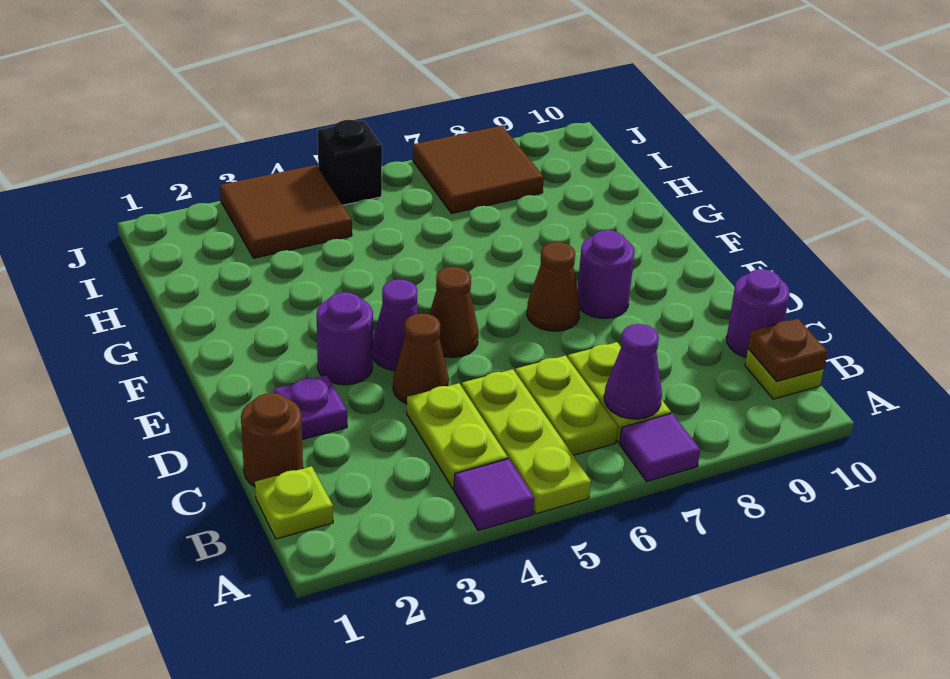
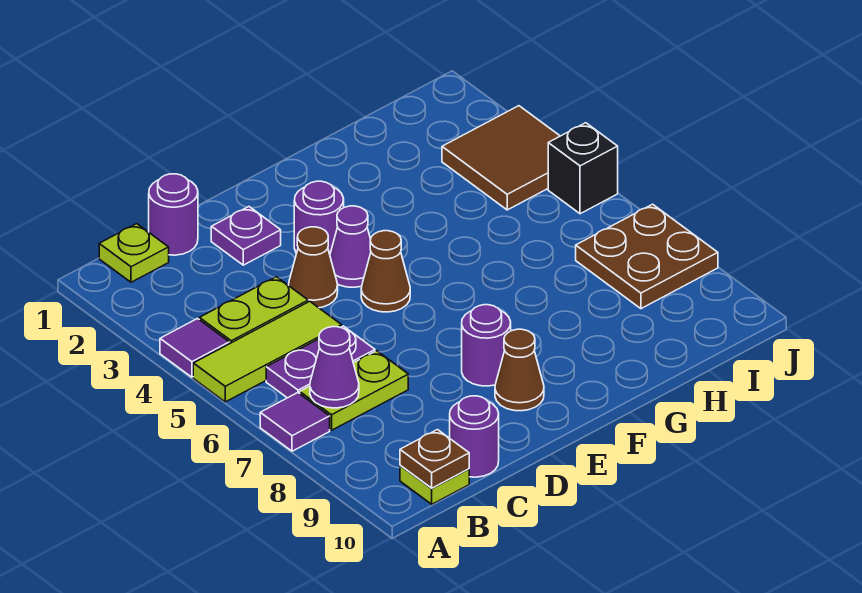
lime plate A5:C5 level 1 -> lime tile A5:C5 level 1
lime plate B6:C6 level 1 -> purple plate B6:C6 level 1
brown round brick C1 level 1 -> purple round brick C1 level 1
brown cone E7 level 1 -> brown cone E9 level 1
brown tile I7:J8 level 1 -> brown plate I7:J8 level 1

